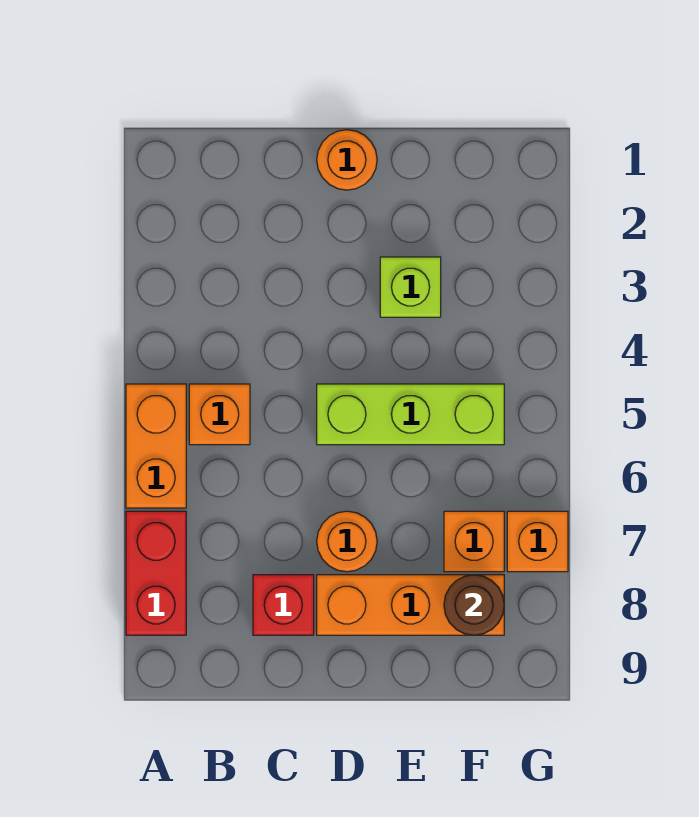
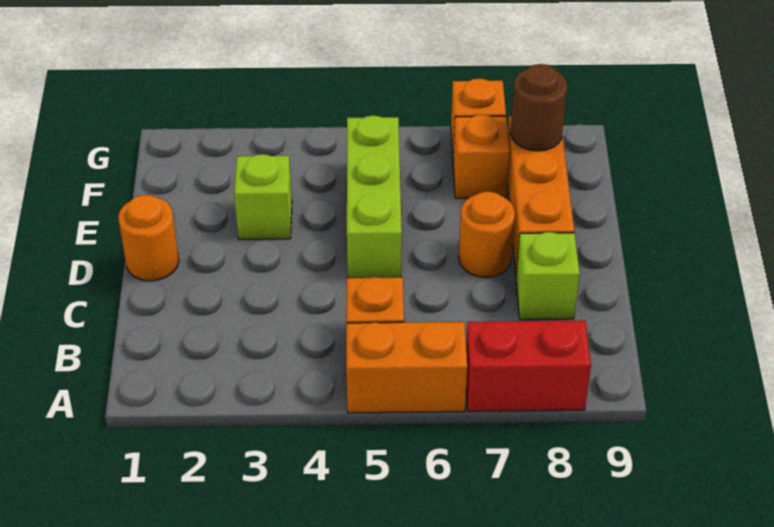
red brick C8 level 1 -> lime brick C8 level 1

